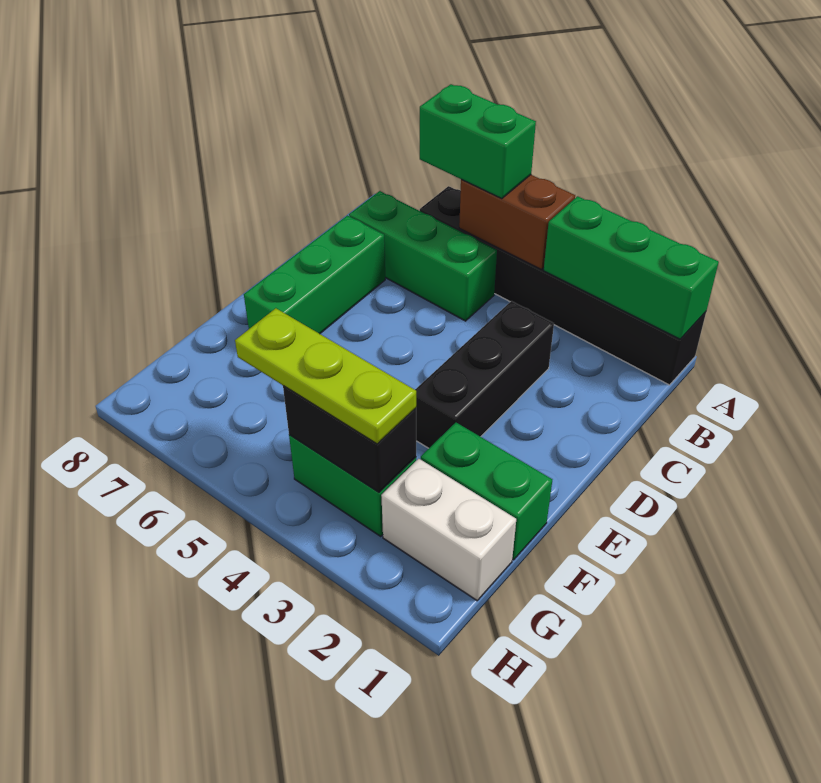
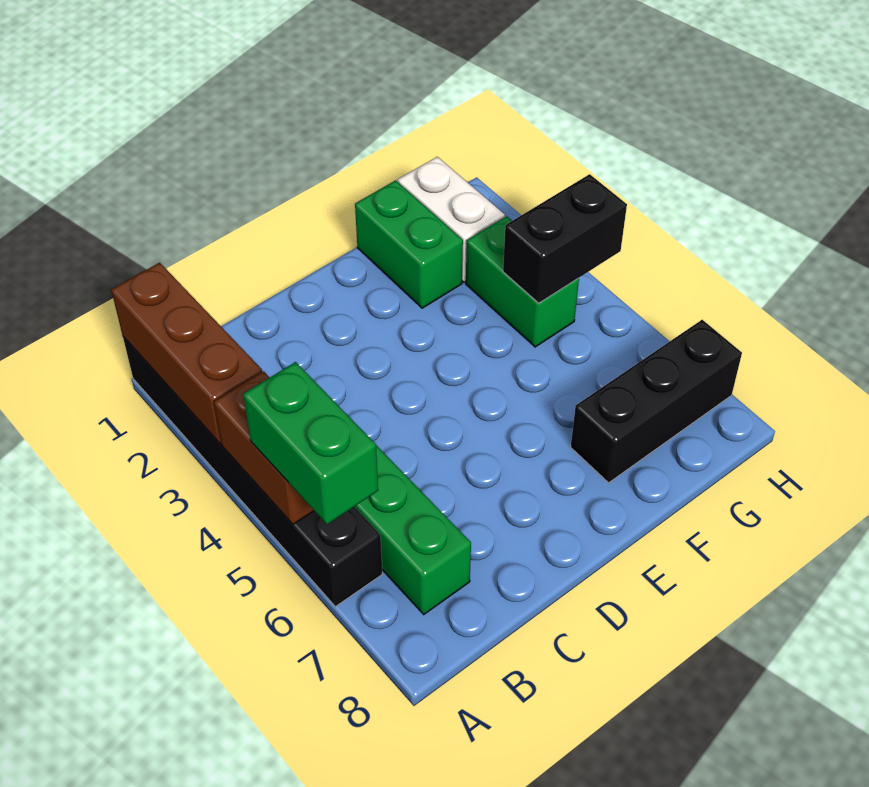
green brick A1:A3 level 2 -> brown brick A1:A3 level 2
black brick C3:E3 level 1 -> black brick F7:H7 level 1
green brick C7:E7 level 1 -> none
black brick G3:G4 level 2 -> black brick G4:H4 level 2
lime plate G3:G5 level 3 -> none

